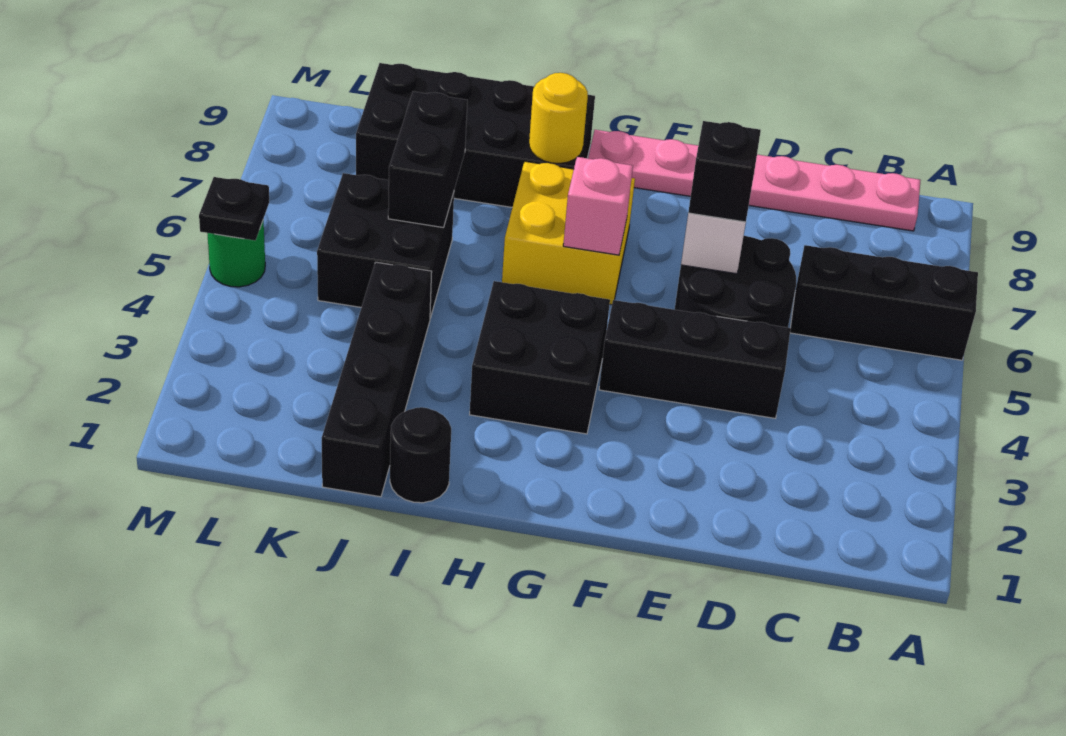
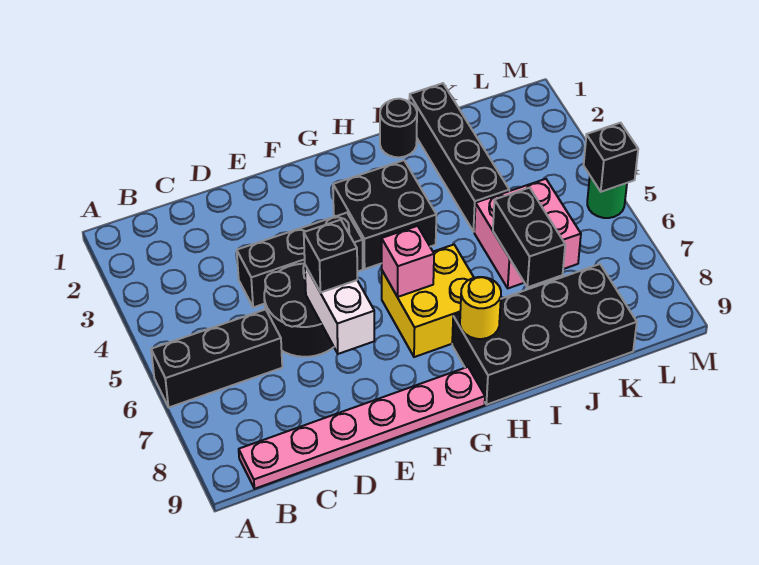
black brick J5:K6 level 1 -> pink brick J5:K6 level 1
black plate M5 level 2 -> black brick M5 level 2

